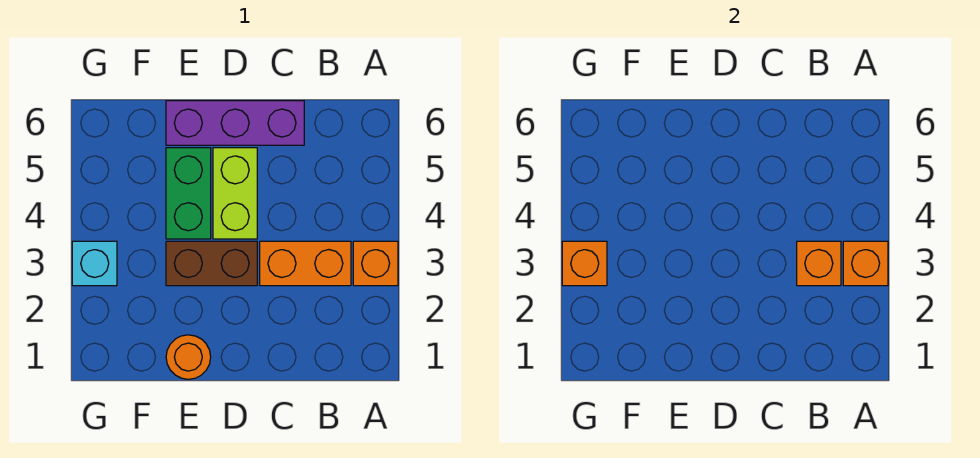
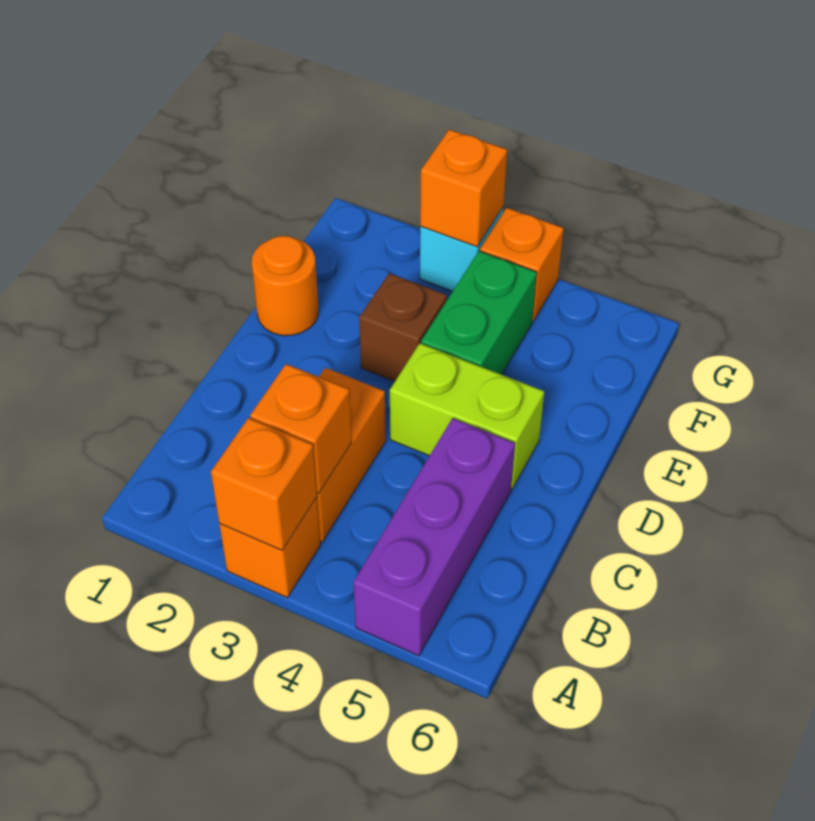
purple brick C6:E6 level 1 -> purple brick A5:C5 level 1
brown brick D3:E3 level 1 -> brown brick E3 level 1
green brick E4:E5 level 1 -> green brick E4:F4 level 1
none -> orange brick G4 level 1

